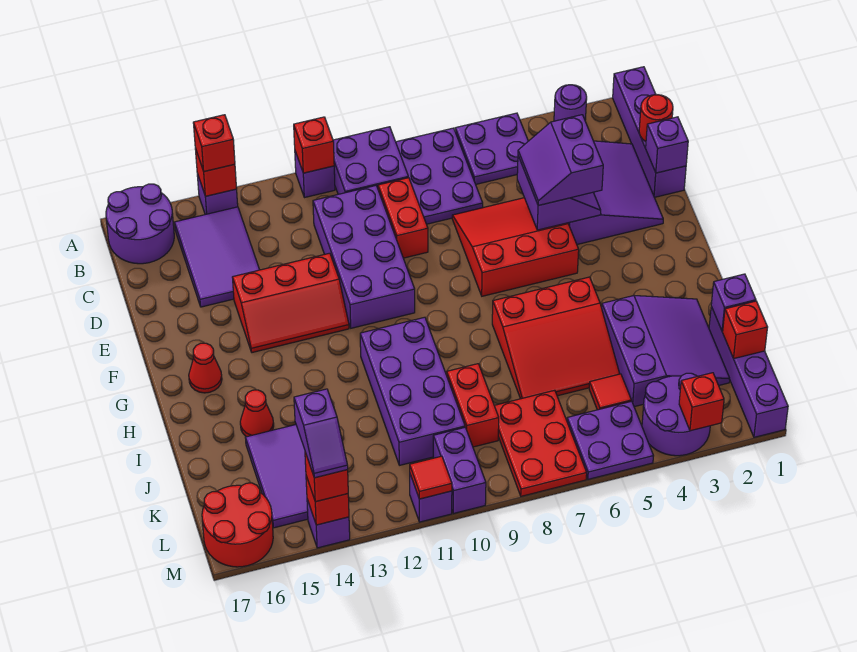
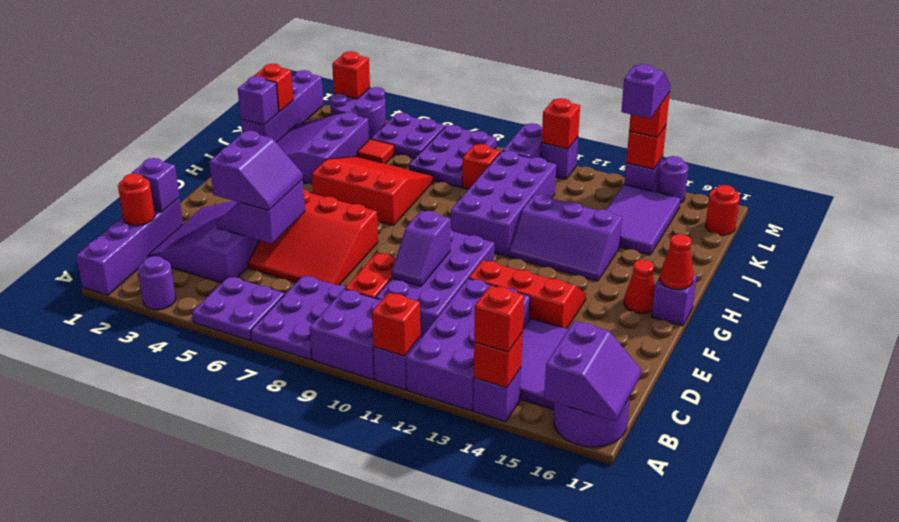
none -> purple brick A12:D13 level 1
none -> purple slope A16:B17 level 2 top 16
none -> purple slope D10:E10 level 2 top E
none -> purple brick G17 level 1
none -> purple slope H12:I14 level 1 top I
red cone I15 level 1 -> red cone G17 level 2
red brick J9:K9 level 1 -> red brick K9 level 1
red plate K7:M8 level 1 -> purple plate K7:M8 level 1
red round brick L16:M17 level 1 -> red round brick L17 level 1
red tile M11 level 2 -> red brick M11 level 2
none -> purple round brick M15 level 1

